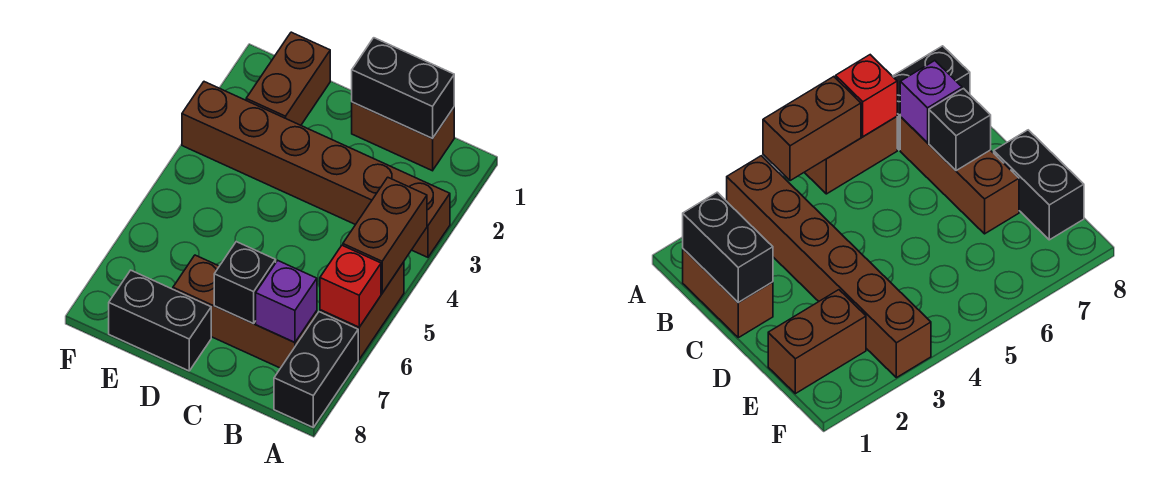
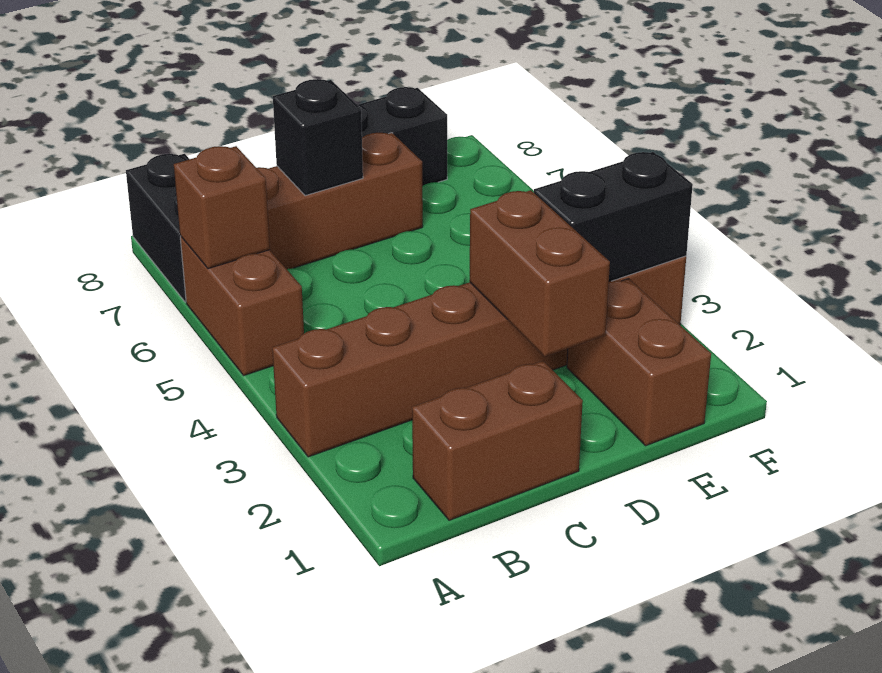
brown brick A4:A5 level 2 -> brown brick D2:D3 level 2
red brick A6 level 2 -> brown brick A6 level 2
black brick B1:C1 level 2 -> black brick E3:F3 level 2
purple brick B7 level 2 -> none

